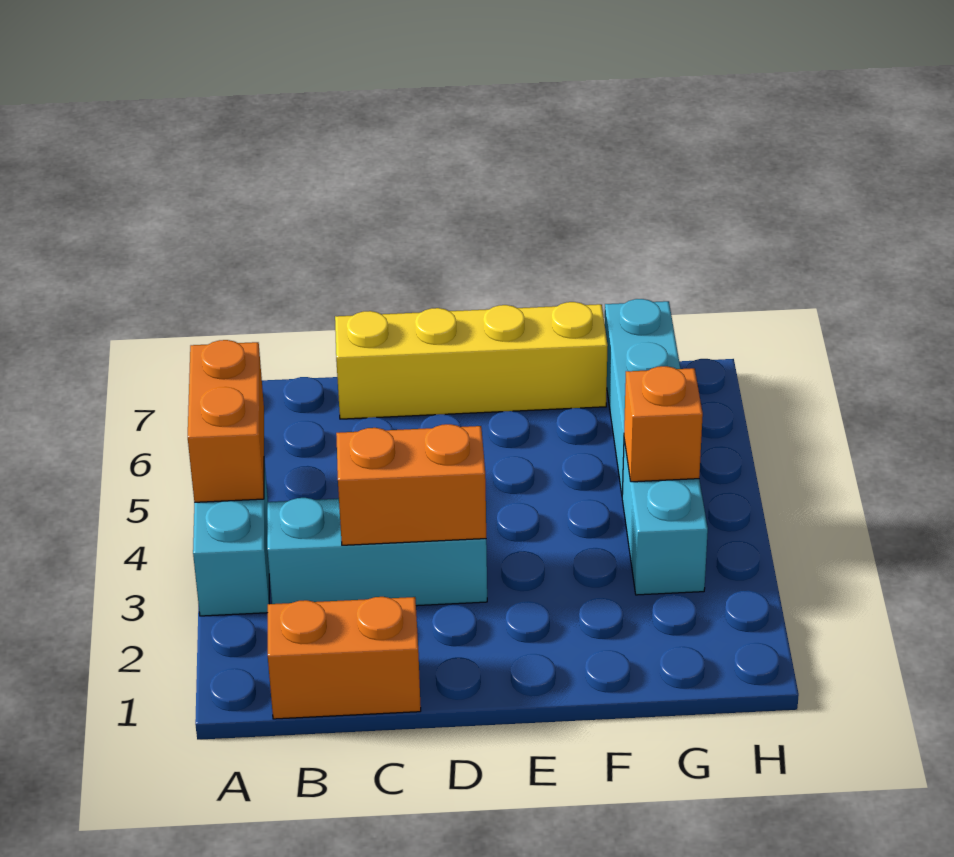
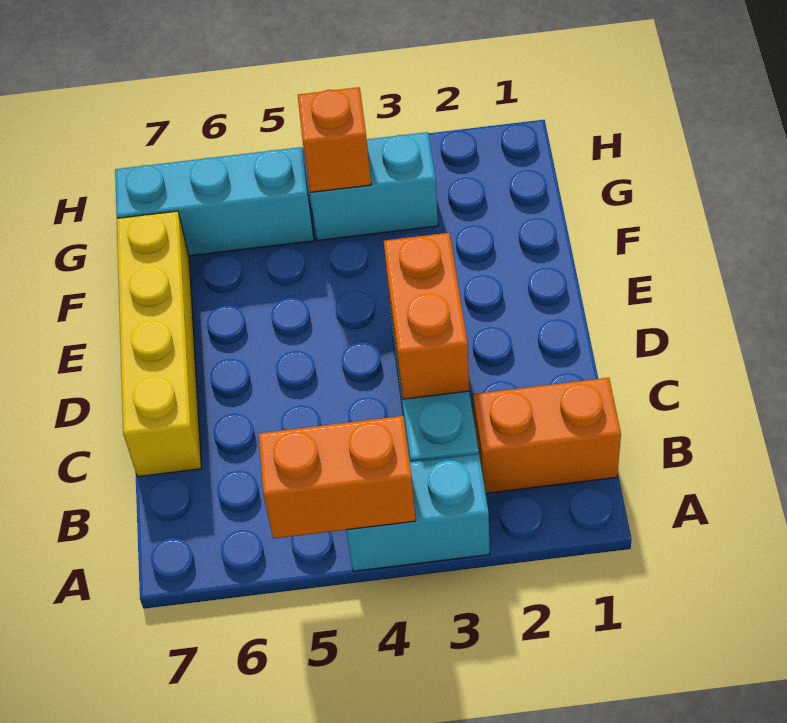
orange brick B1:C1 level 1 -> orange brick B1:B2 level 1

